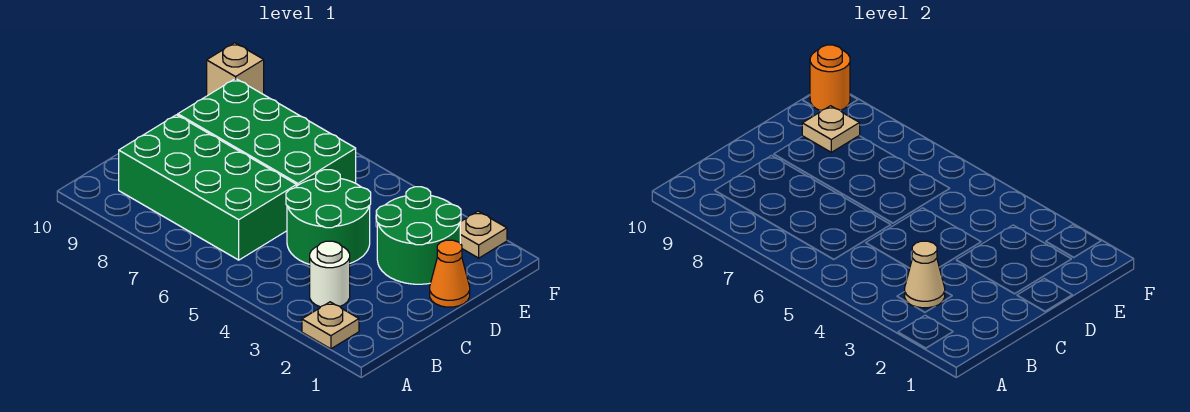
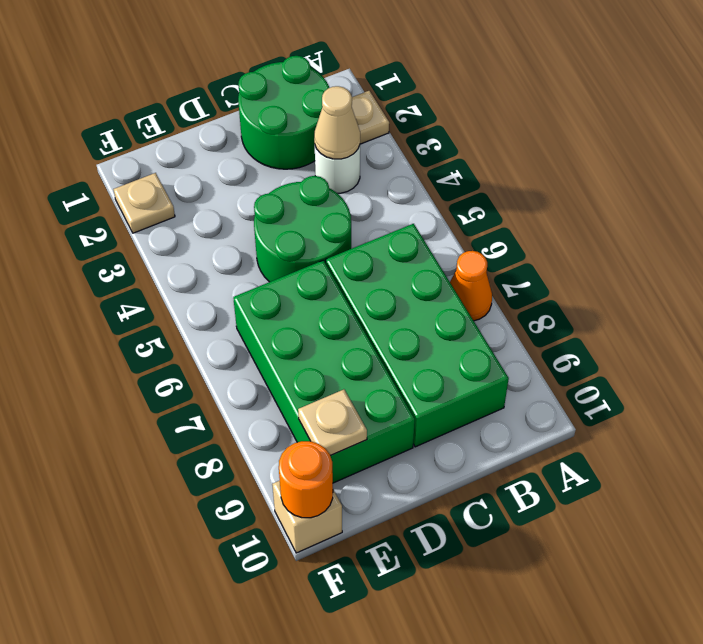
orange cone D1 level 1 -> orange cone A7 level 1
green round brick D2:E3 level 1 -> green round brick B1:C2 level 1

